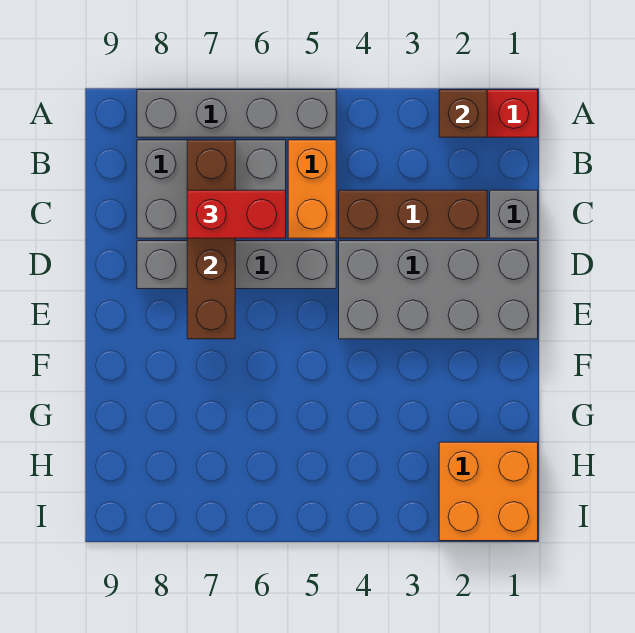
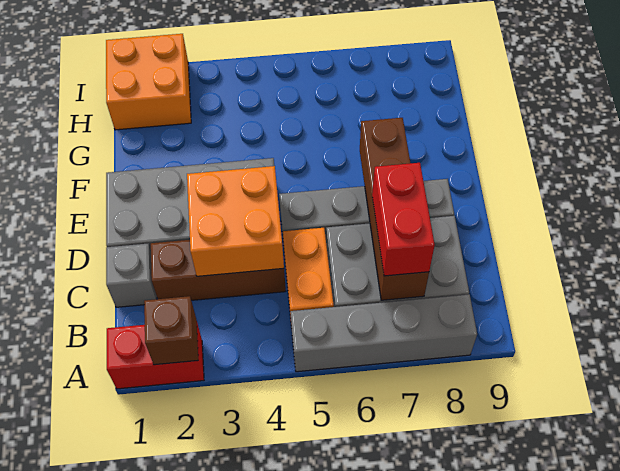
none -> orange brick C3:D4 level 2
red brick C6:C7 level 3 -> red brick B7:C7 level 3

